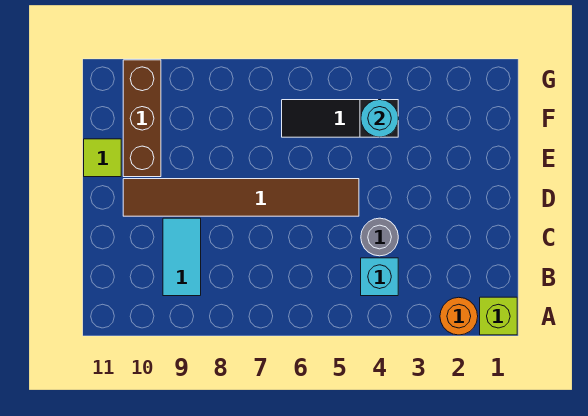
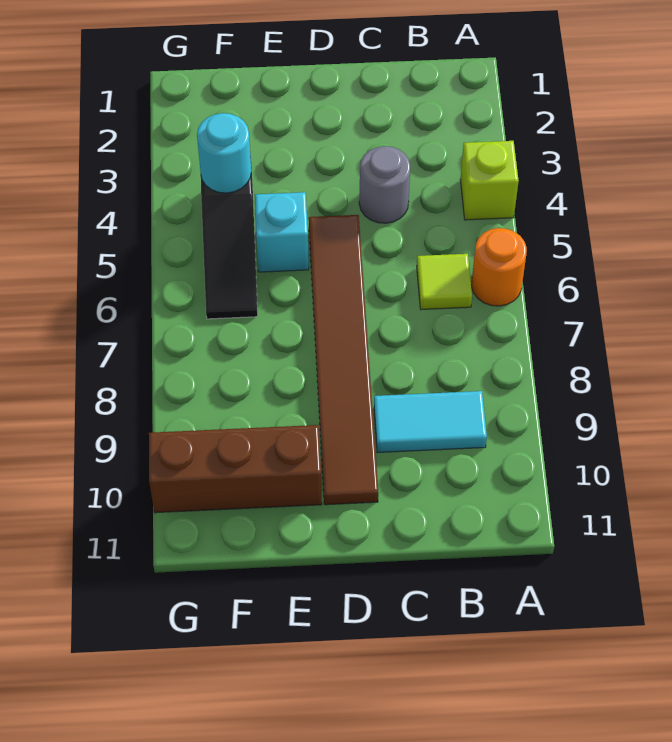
lime brick A1 level 1 -> lime brick A4 level 1
orange round brick A2 level 1 -> orange round brick A6 level 1
cyan brick B4 level 1 -> cyan brick E5 level 1
lime tile E11 level 1 -> lime tile B6 level 1

